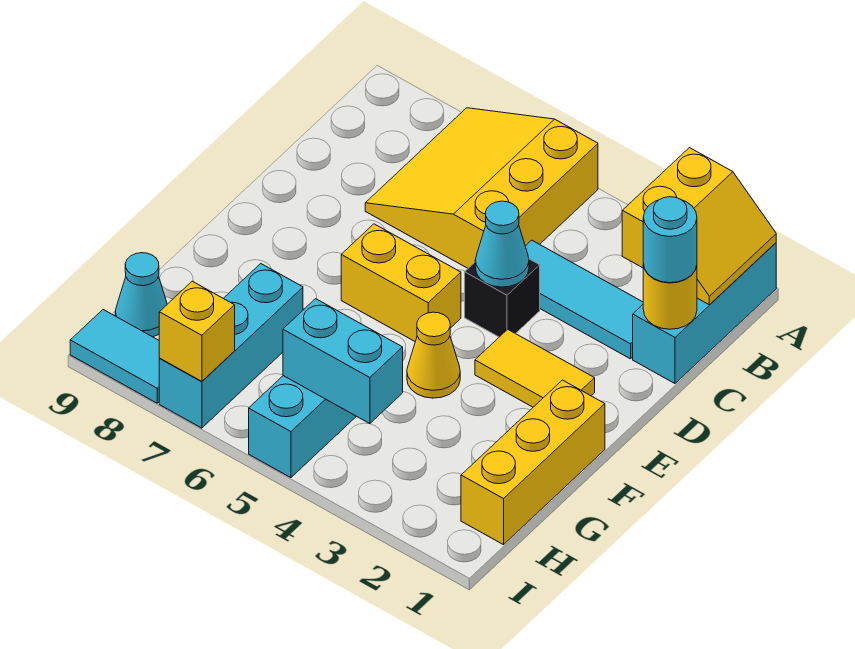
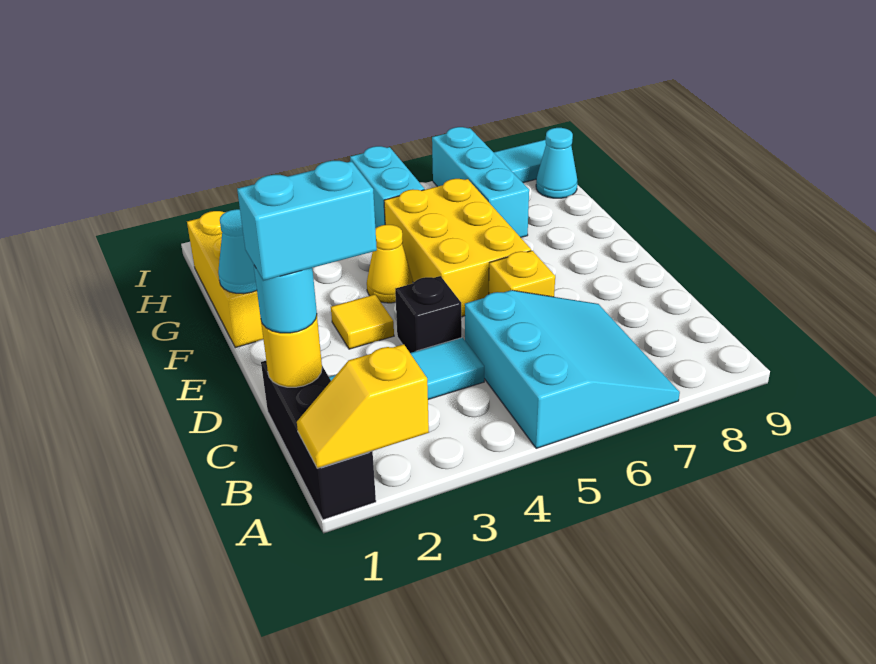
cyan brick A1:C1 level 1 -> black brick A1:C1 level 1
yellow slope A1:B2 level 2 top 2 -> yellow slope A1:A2 level 2 top 2
yellow slope A5:C7 level 1 top 5 -> cyan slope A5:C7 level 1 top 5
cyan cone D4 level 2 -> cyan cone F1 level 2
yellow tile E2:E3 level 1 -> yellow tile E3 level 1
yellow brick E5:E6 level 1 -> yellow brick E5:G6 level 1
cyan brick H4:H5 level 2 -> cyan brick C1:C2 level 4
yellow brick I7 level 2 -> yellow brick D6 level 1

